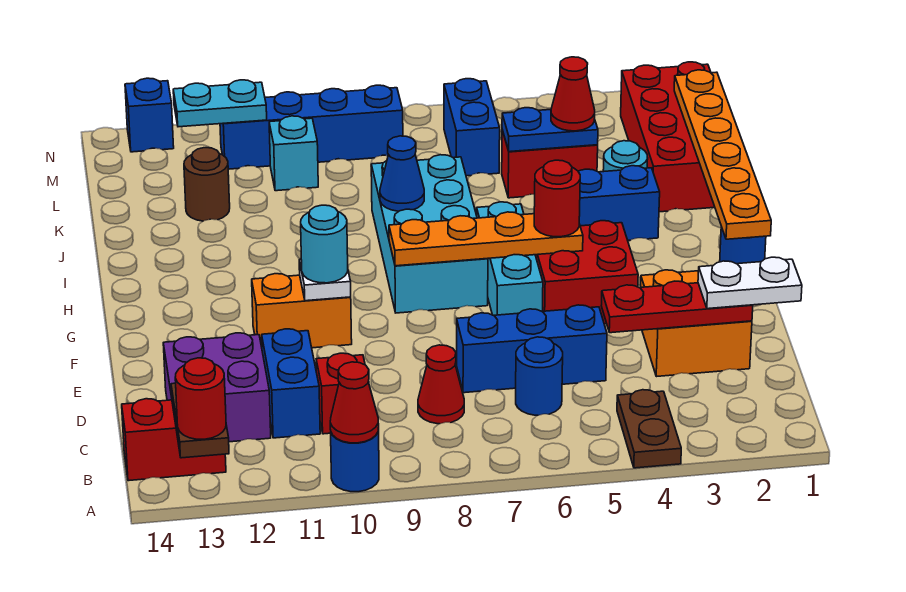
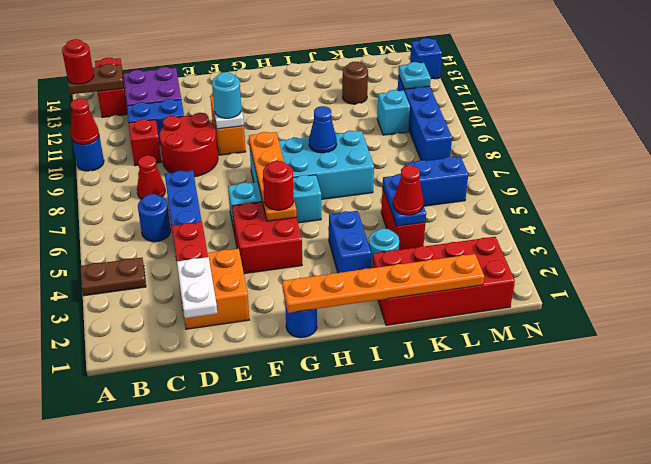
none -> red round brick D9:E10 level 1
cyan plate M11:M12 level 2 -> cyan plate M11 level 2

